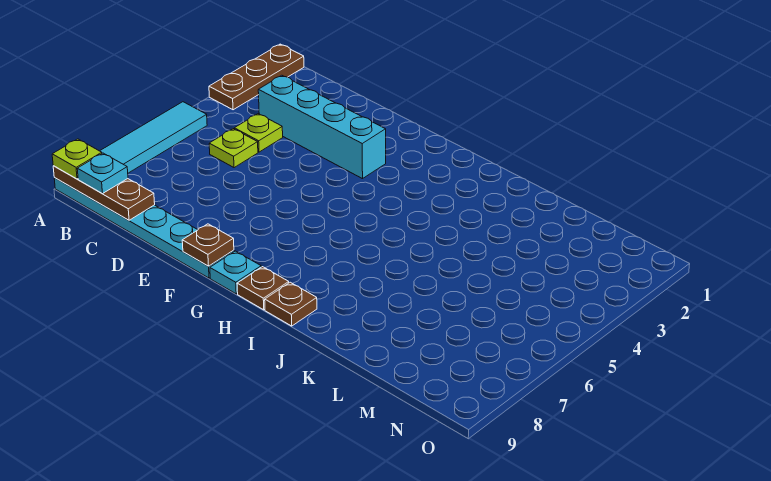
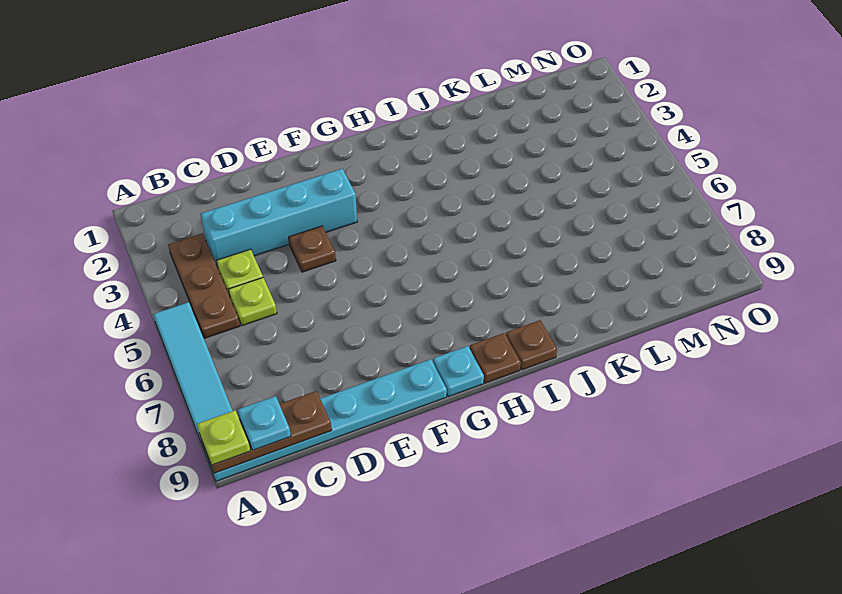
brown plate A1:A3 level 1 -> brown plate B3:B5 level 1
brown plate F9 level 2 -> brown plate E4 level 1

